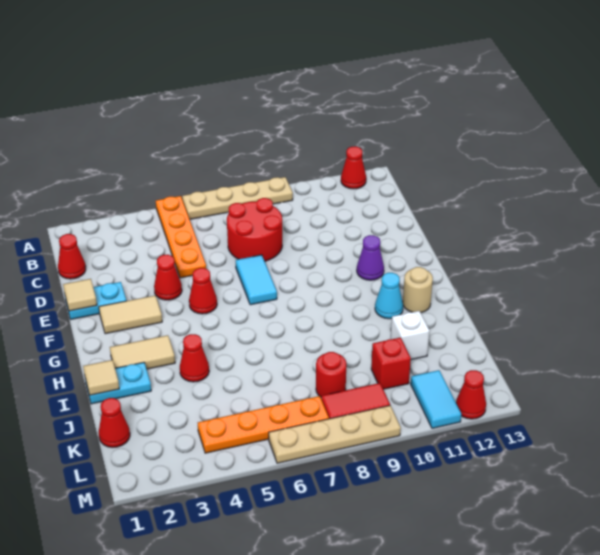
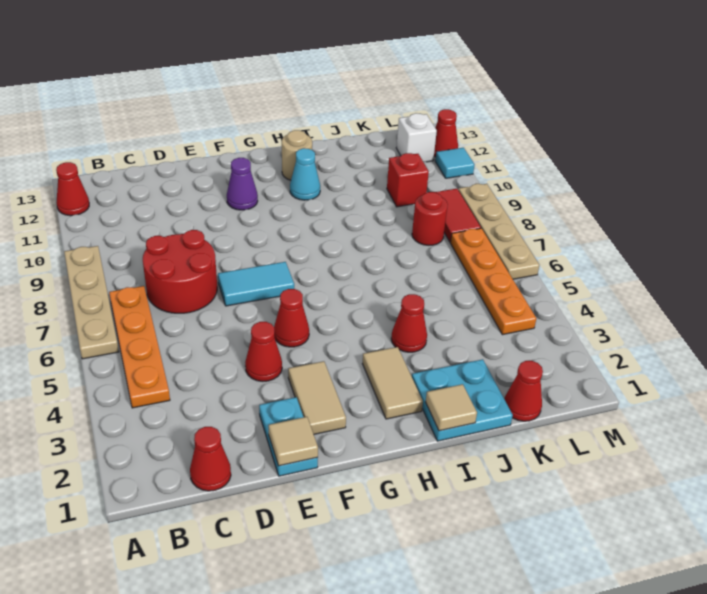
orange plate A5:D5 level 1 -> orange plate B4:B7 level 1
cyan plate I1:I2 level 1 -> cyan plate I1:J2 level 1
white brick J11 level 1 -> white brick L12 level 1
cyan tile L11:M11 level 1 -> cyan tile M11 level 1

